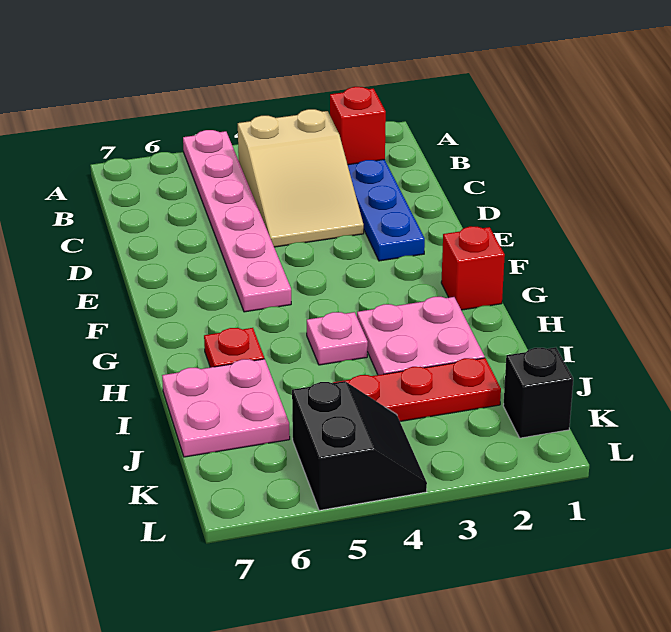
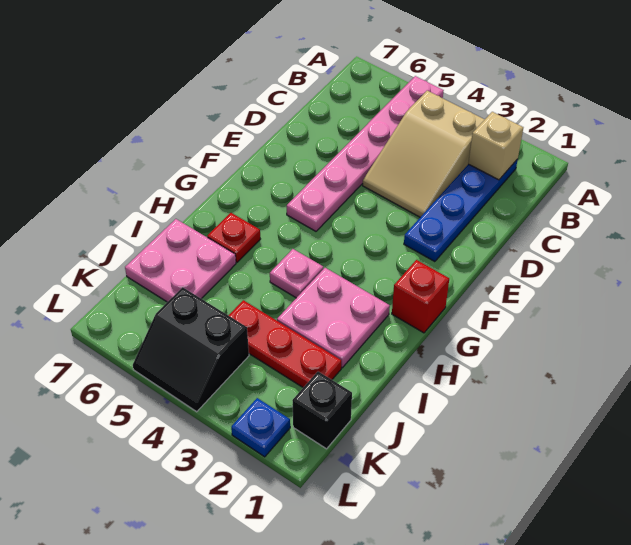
red brick B2 level 2 -> tan brick B2 level 2
black slope K4:L5 level 1 top 5 -> black slope K4:L5 level 1 top K
none -> blue plate L2 level 1

